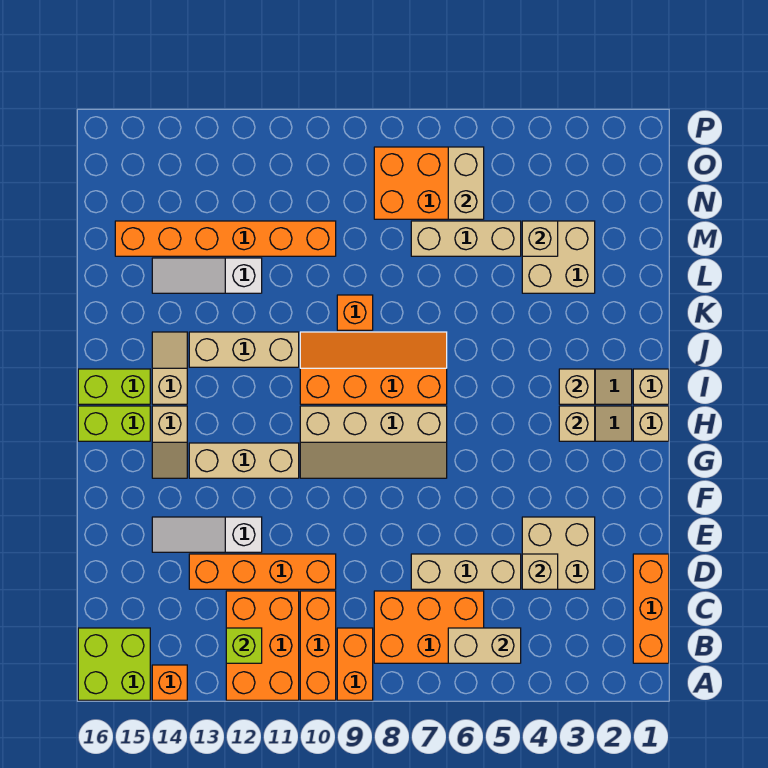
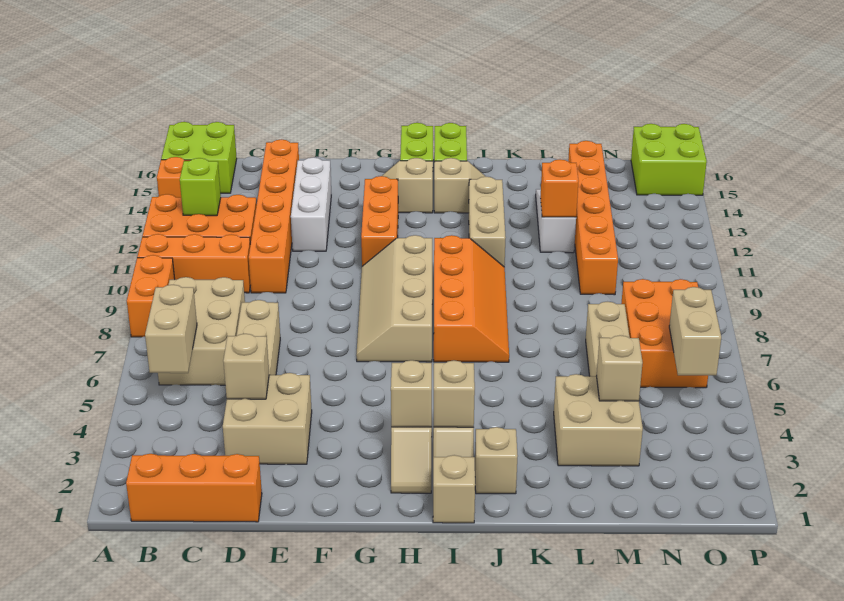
orange brick A9:B9 level 1 -> orange brick A8:A9 level 1
orange brick B6:C8 level 1 -> tan brick B6:C8 level 1
orange brick D10:D13 level 1 -> orange brick D10:D15 level 1
white slope E12:E14 level 1 top 12 -> white brick E12:E14 level 1
tan brick G11:G13 level 1 -> orange brick G11:G13 level 1
tan brick H1 level 1 -> tan brick J2 level 1
orange brick K9 level 1 -> orange brick L12 level 2
tan brick N6:O6 level 2 -> tan brick O5:O6 level 2
none -> lime brick O15:P16 level 1

